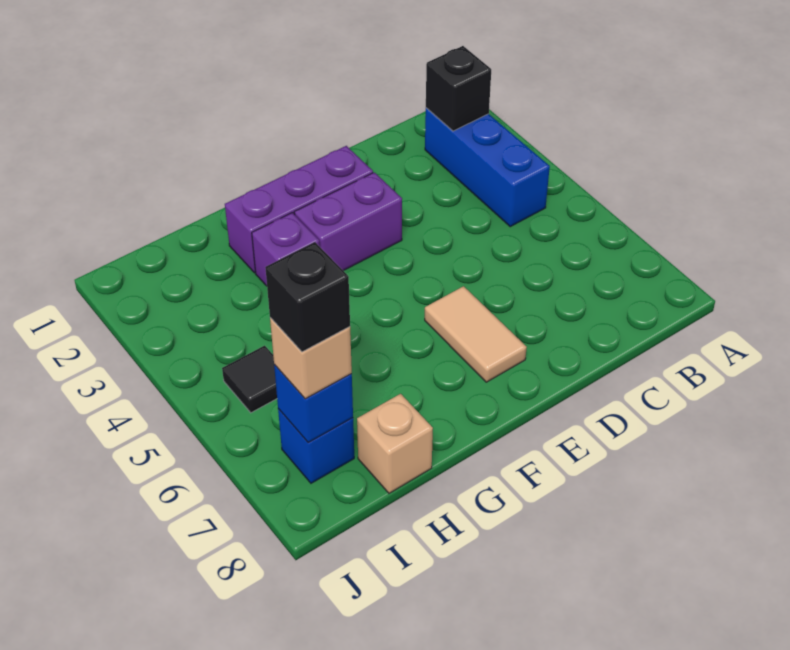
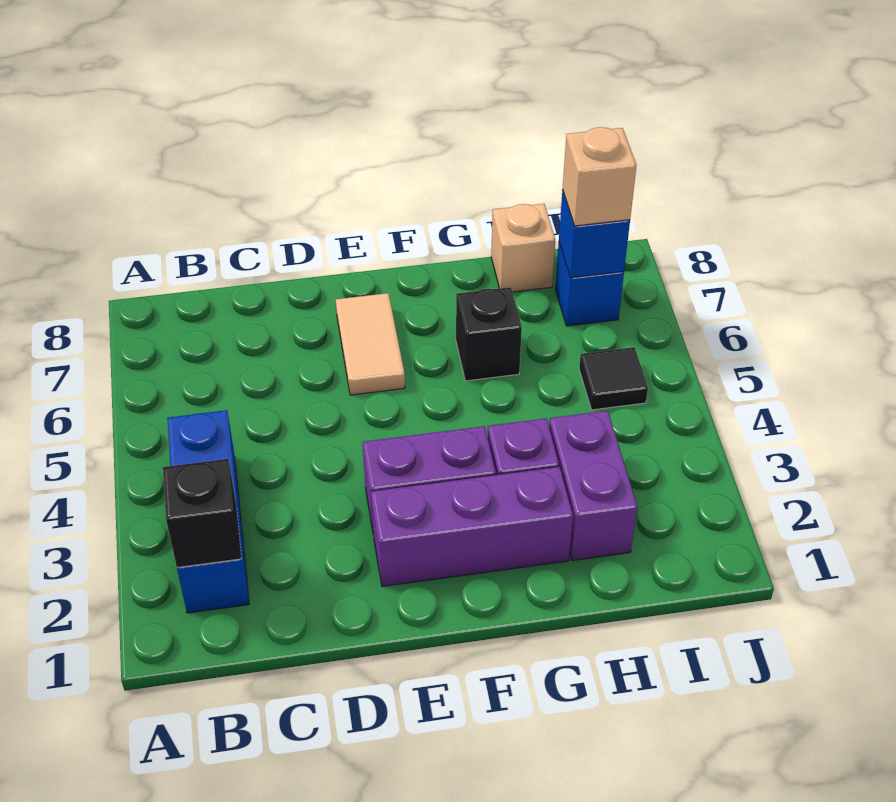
none -> purple brick H2:H3 level 1
black brick I7 level 4 -> black brick G6 level 1

